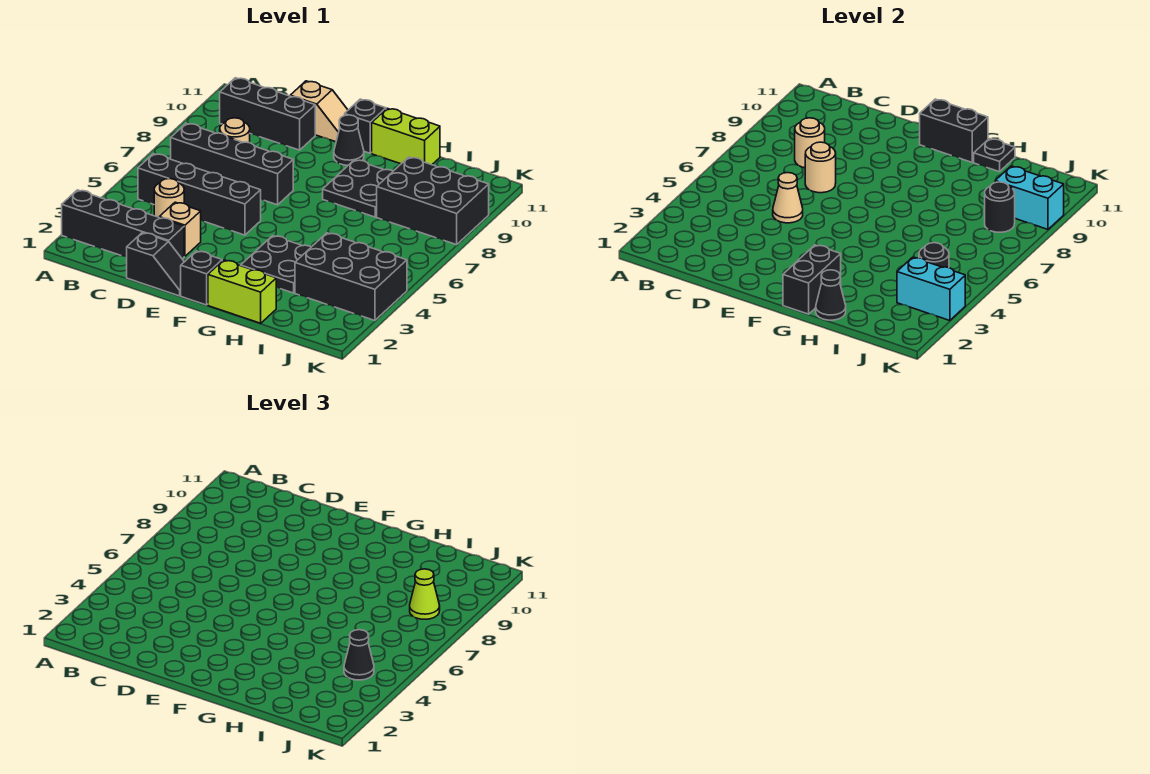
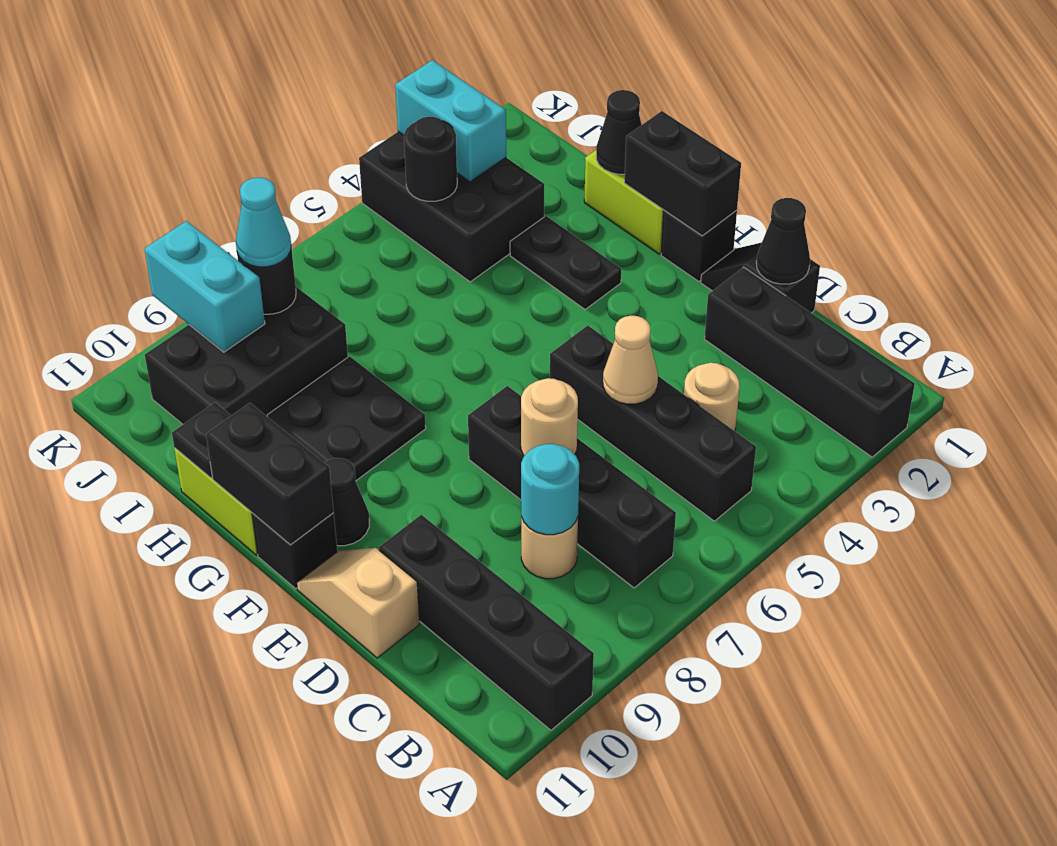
black brick B10:D10 level 1 -> black brick A10:D10 level 1
tan round brick C8 level 2 -> cyan round brick C8 level 2
tan brick D3 level 1 -> none
black brick G1:G2 level 2 -> black brick F1:G1 level 2
black plate G3:H4 level 1 -> black plate G3:H3 level 1
black brick I8:K9 level 1 -> black brick I8:J10 level 1
black cone J4 level 3 -> black cone D1 level 2
lime cone J8 level 3 -> cyan cone J8 level 3

